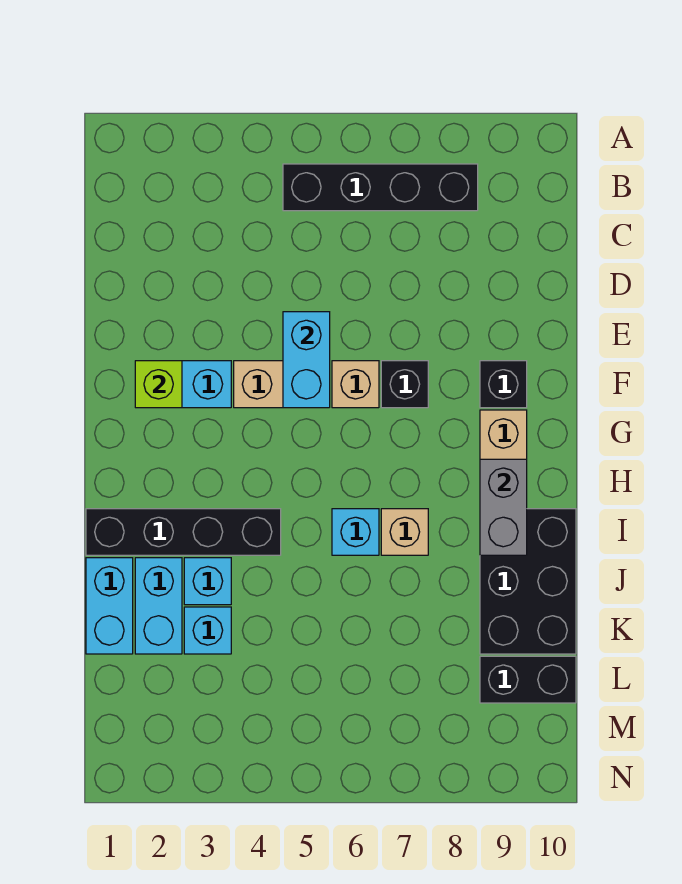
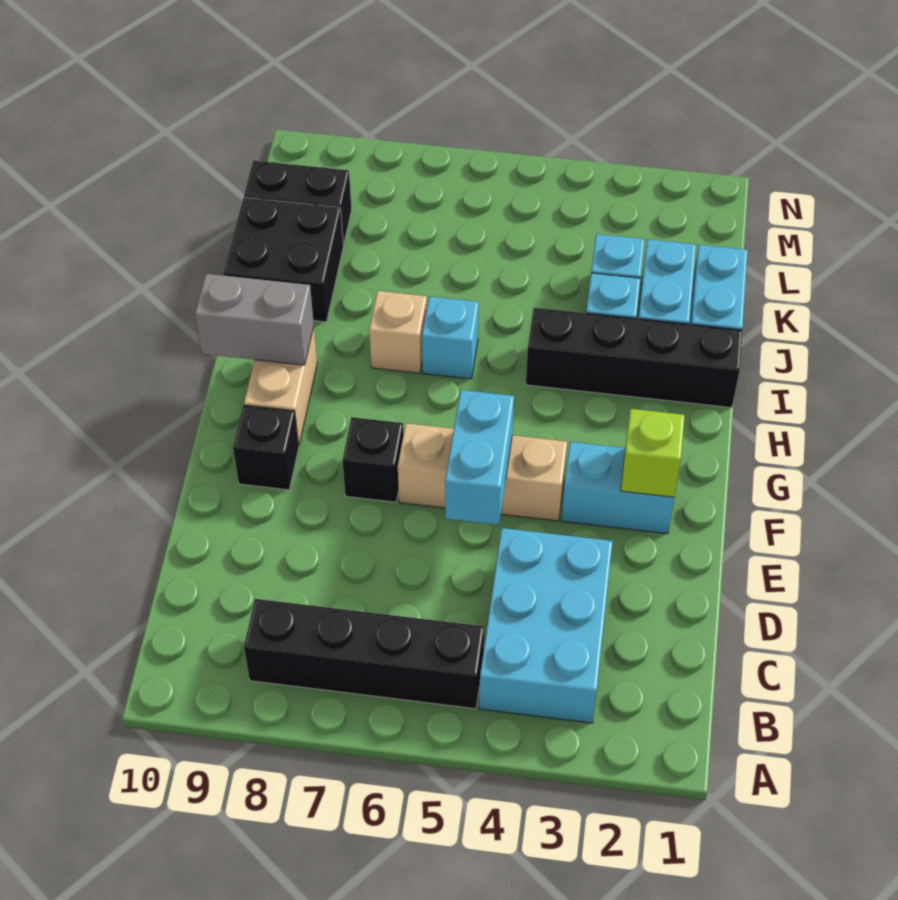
none -> cyan brick B3:D4 level 1
grey brick H9:I9 level 2 -> grey brick H9:H10 level 2
black brick I9:K10 level 1 -> black brick J9:K10 level 1

